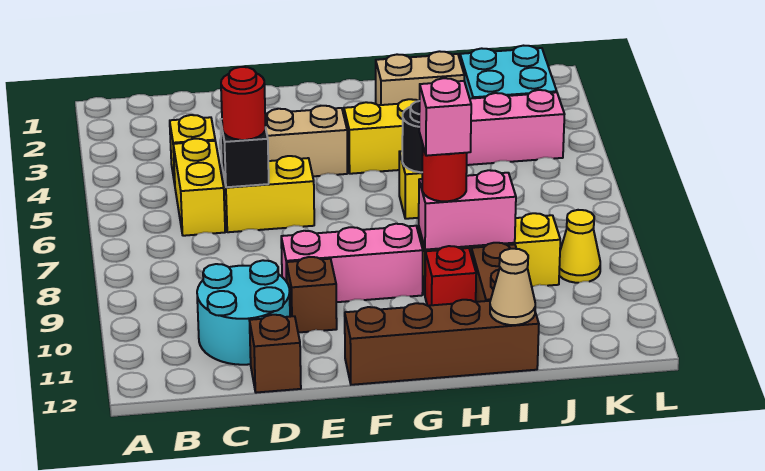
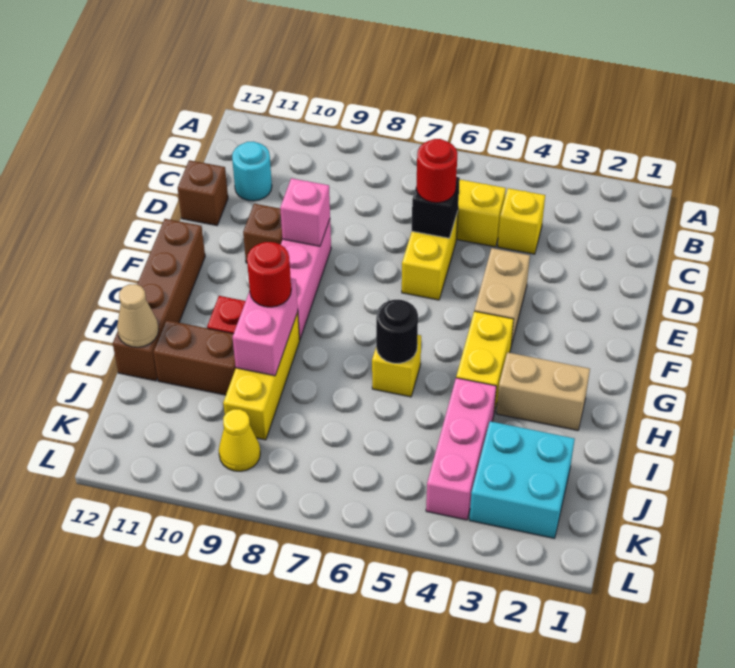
cyan round brick C10:D11 level 1 -> cyan round brick C11 level 1
tan brick H2:I2 level 1 -> tan brick H2:H3 level 1
pink brick H9 level 4 -> pink brick E9 level 2

